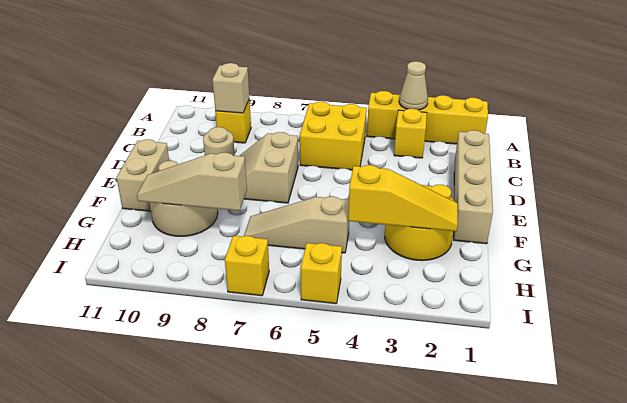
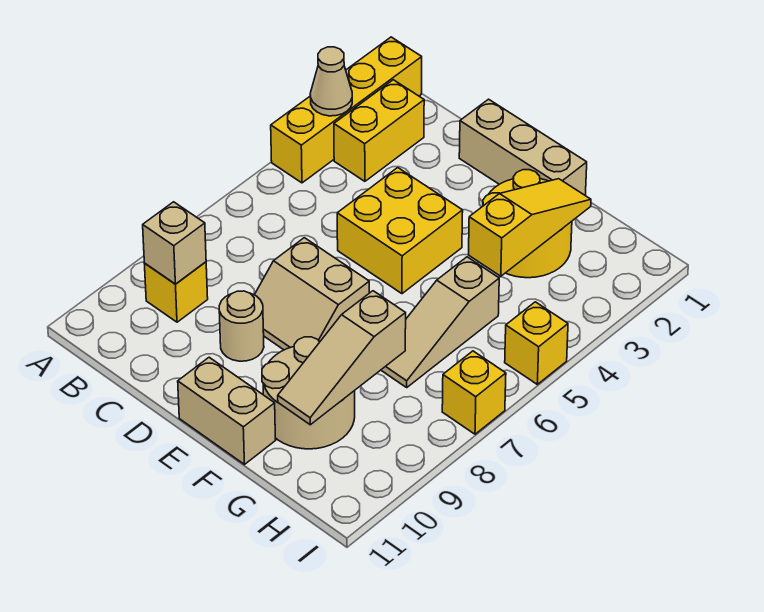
yellow brick B3 level 1 -> yellow brick B2:B3 level 1
yellow brick B5:C6 level 1 -> yellow brick D4:E5 level 1
tan brick C1:F1 level 1 -> tan brick D1:F1 level 1

